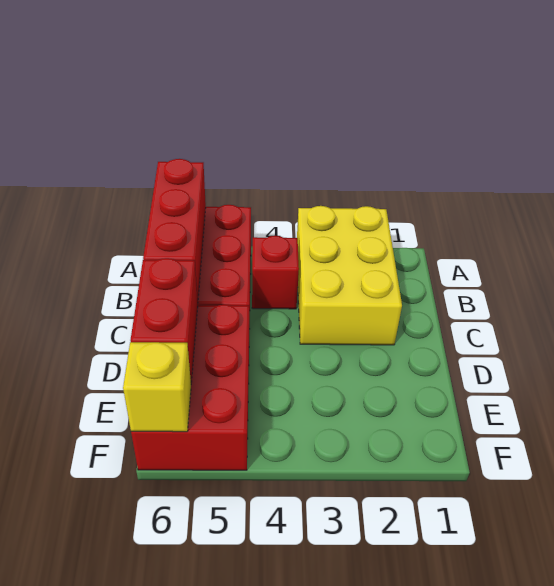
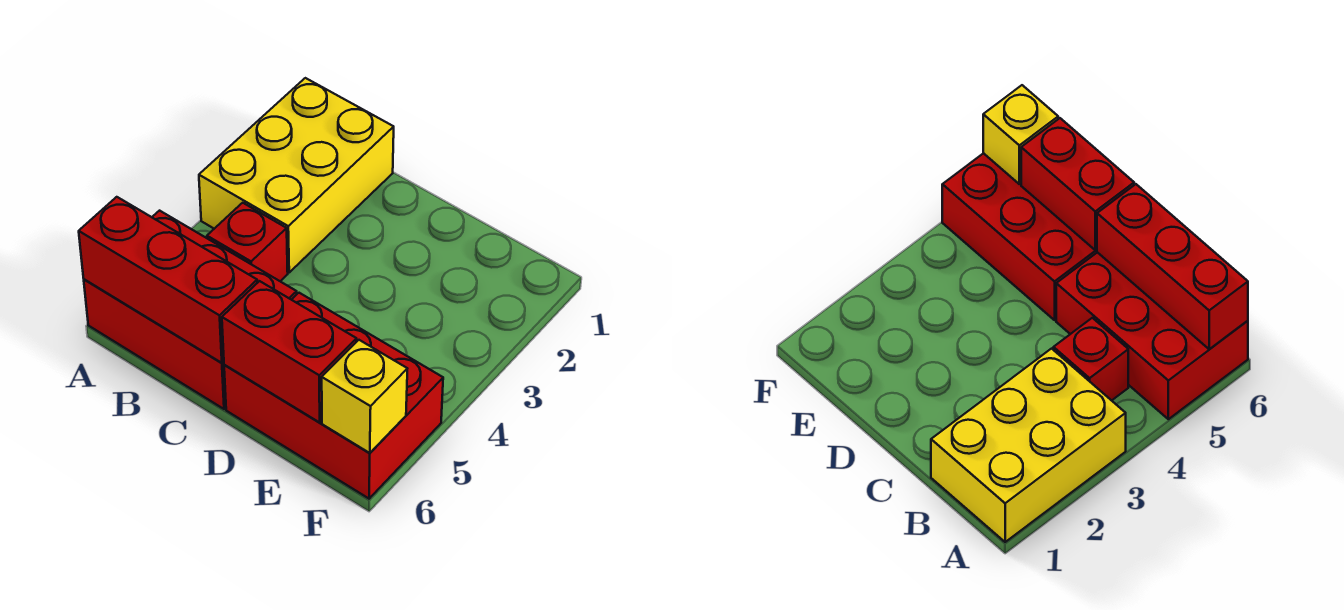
yellow brick A2:C3 level 1 -> yellow brick A1:B3 level 1

